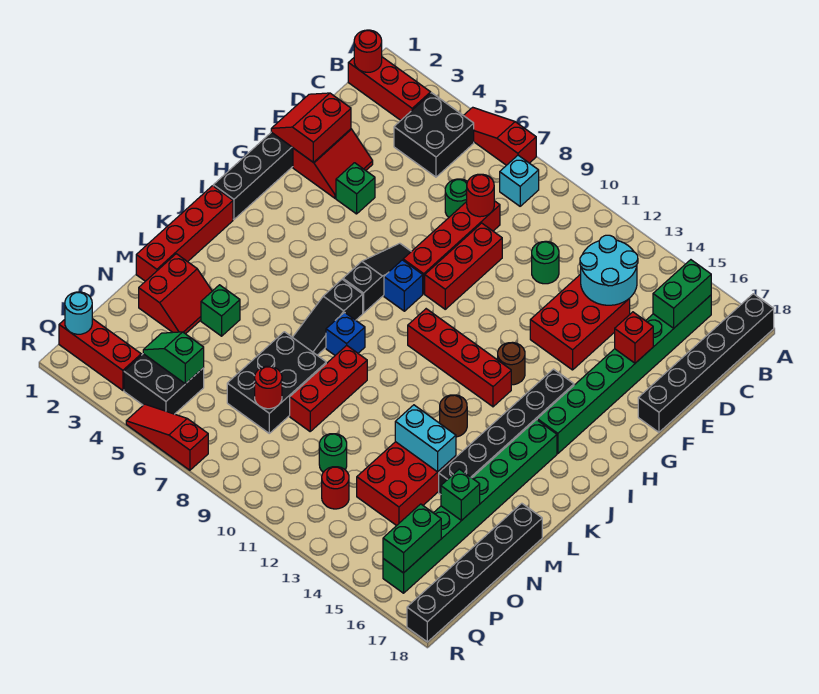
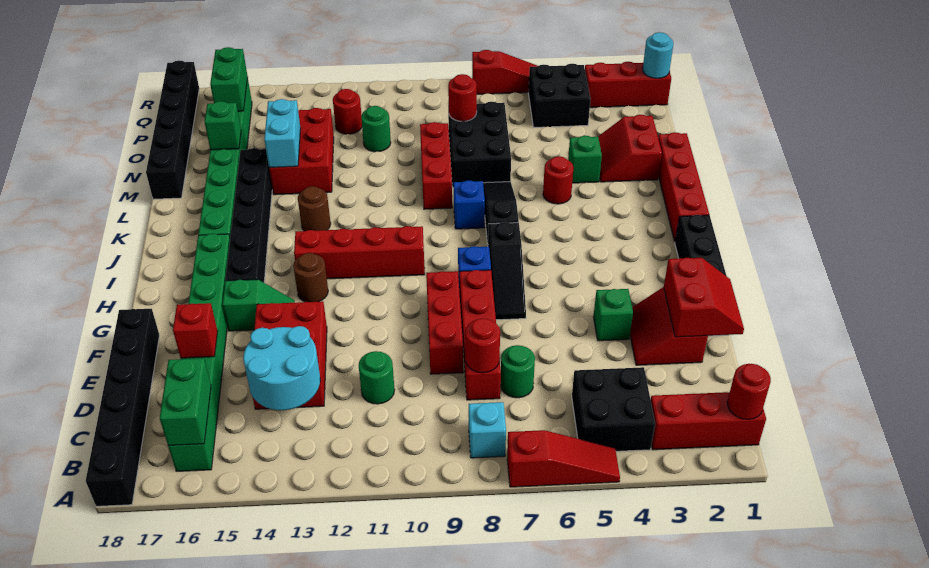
none -> red round brick L5 level 1
cyan brick M13:M14 level 2 -> cyan brick M14:N14 level 2
green slope P4:P5 level 2 top 5 -> green slope G14:G15 level 1 top 15

